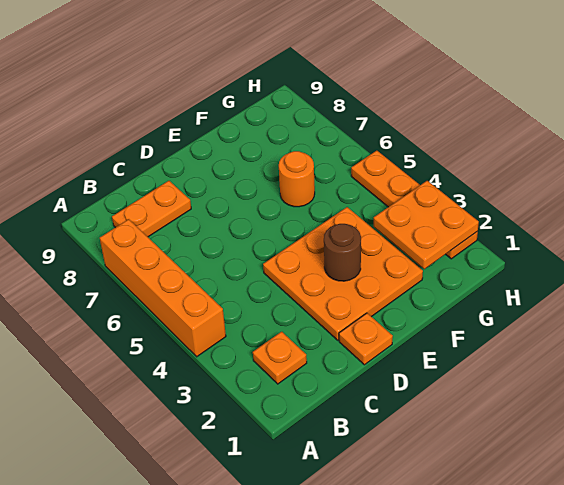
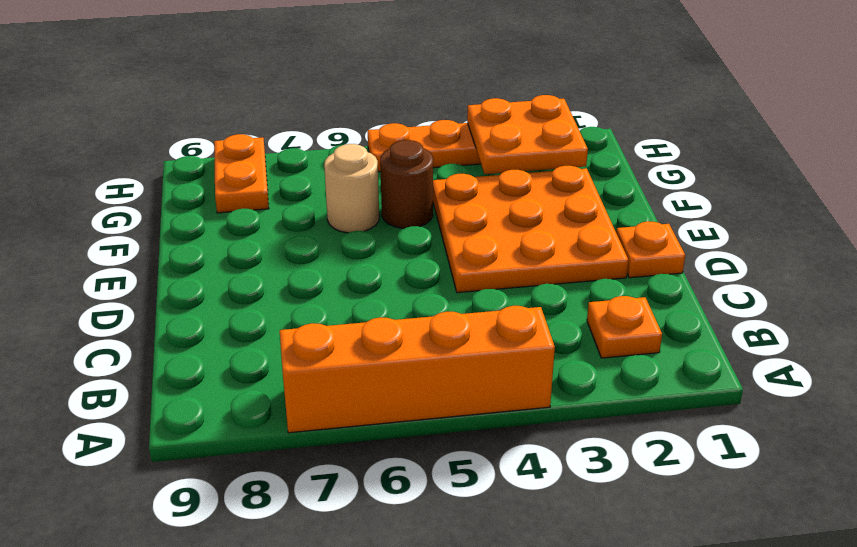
orange plate B8:C8 level 1 -> orange plate G8:H8 level 1
brown round brick E3 level 2 -> brown round brick F5 level 1
orange round brick F6 level 1 -> tan round brick F6 level 1

